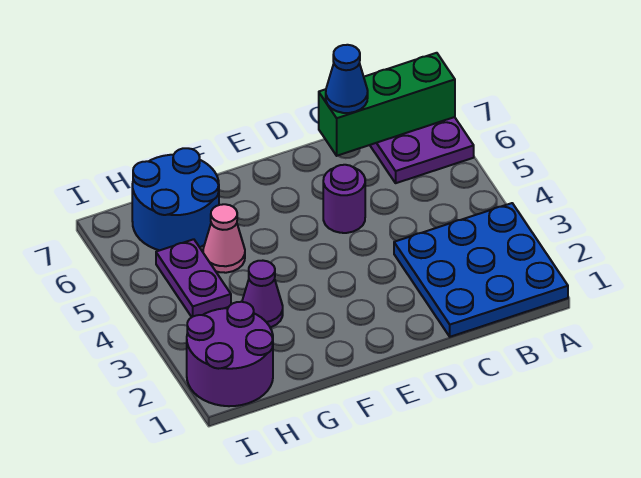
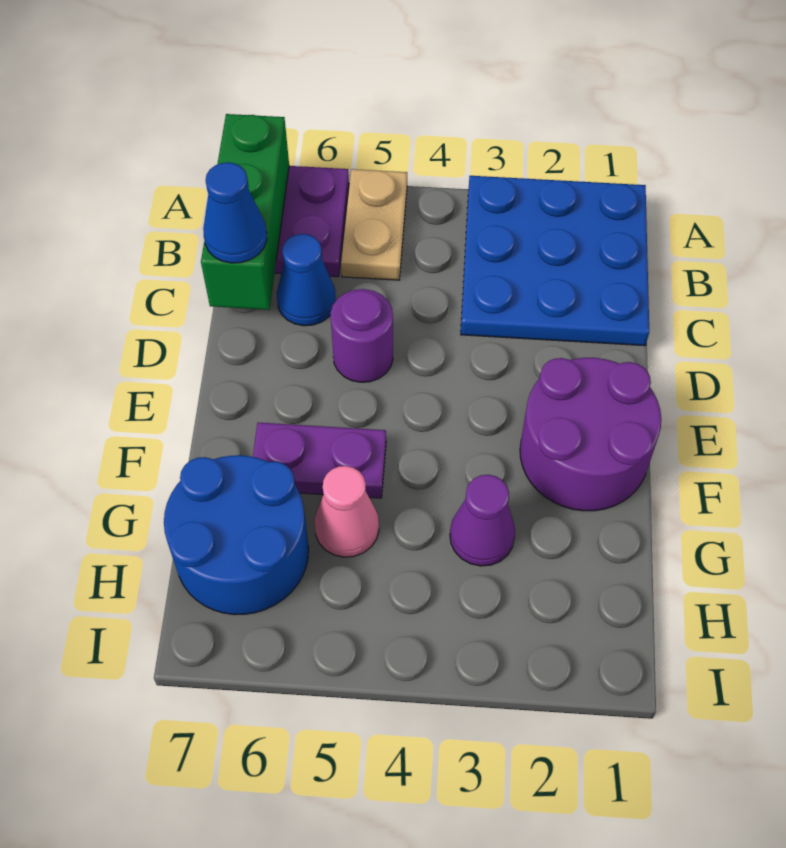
none -> tan plate A5:B5 level 1
none -> blue cone C6 level 1
purple round brick H1:I2 level 1 -> purple round brick E1:F2 level 1
purple plate H4:H5 level 1 -> purple plate F5:F6 level 1

